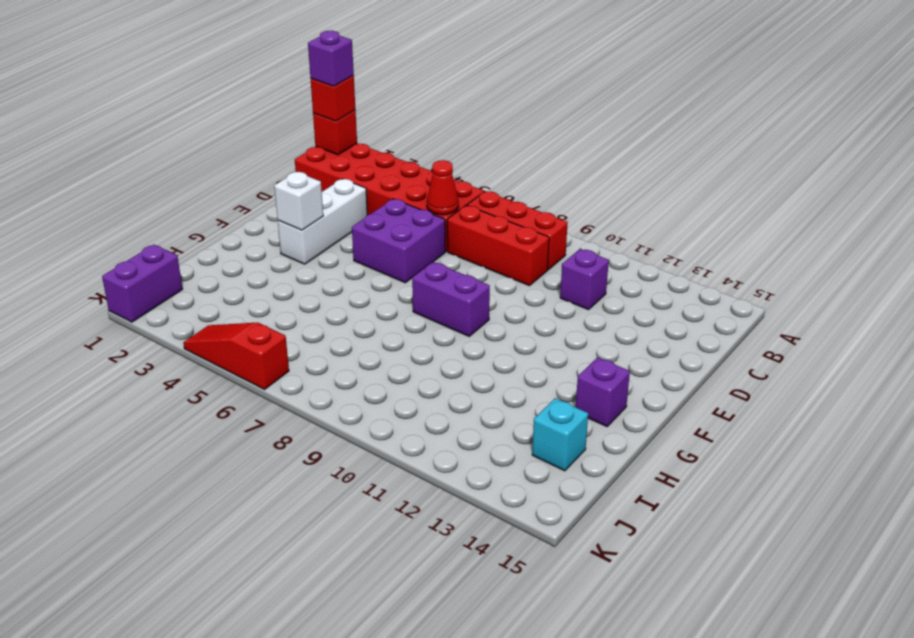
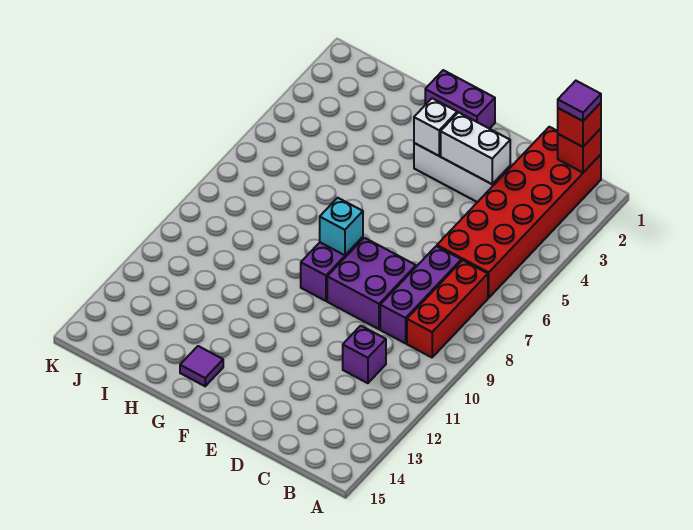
purple brick B1 level 4 -> purple tile B1 level 4
red cone C6 level 2 -> none
red brick C7:C9 level 1 -> purple brick C7:C9 level 1
none -> white brick D3:E3 level 2
purple brick D5:E6 level 1 -> purple brick D8:E9 level 1
purple brick G14 level 1 -> purple tile G14 level 1
cyan brick I14 level 1 -> cyan brick F8 level 2
purple brick J1:K1 level 1 -> purple brick F1:G1 level 1
red slope K4:K6 level 1 top 6 -> none

